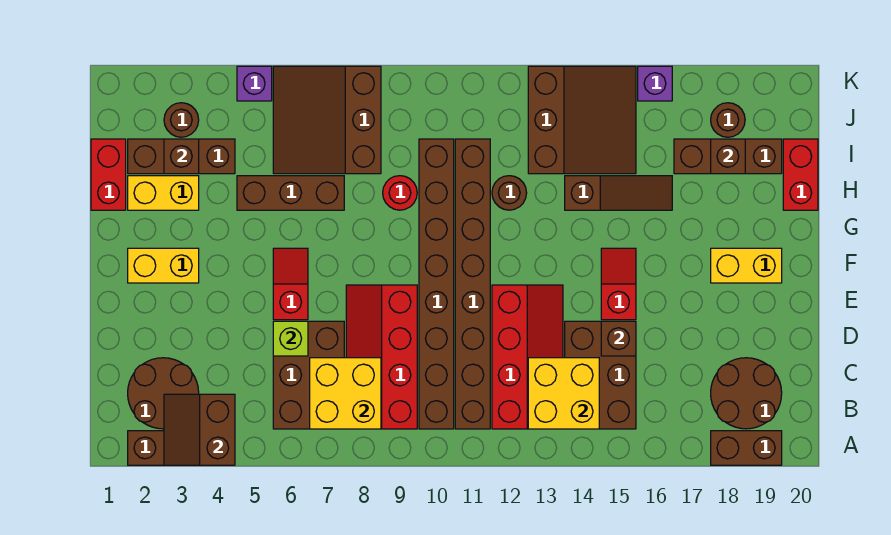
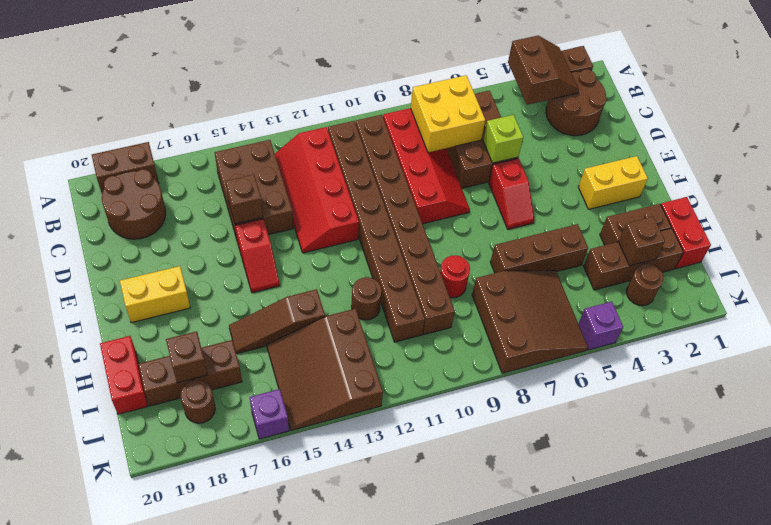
yellow brick B13:C14 level 2 -> none
yellow brick H2:H3 level 1 -> brown brick H2:H3 level 1

